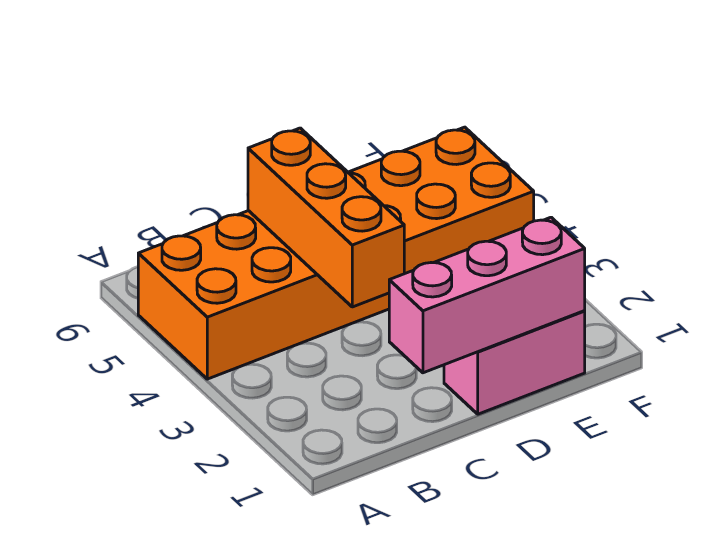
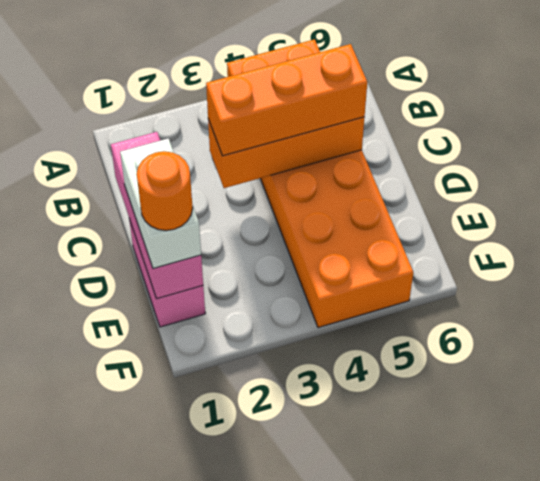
none -> orange brick C3:C5 level 3
none -> white brick D1:E1 level 3
none -> orange round brick E1 level 4

